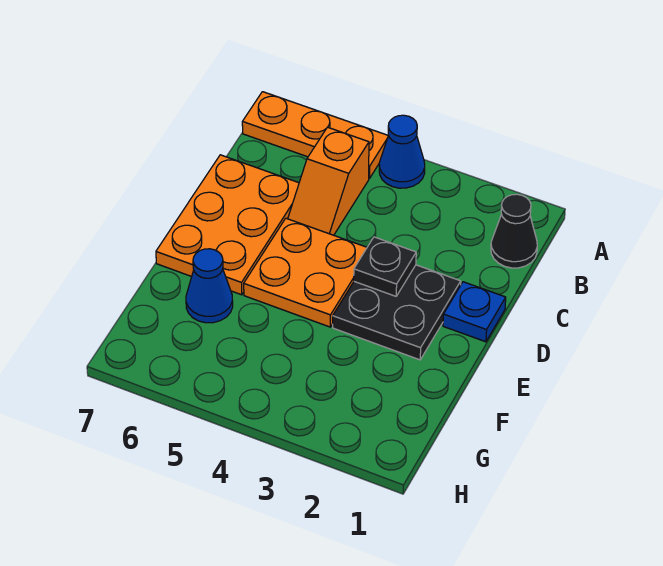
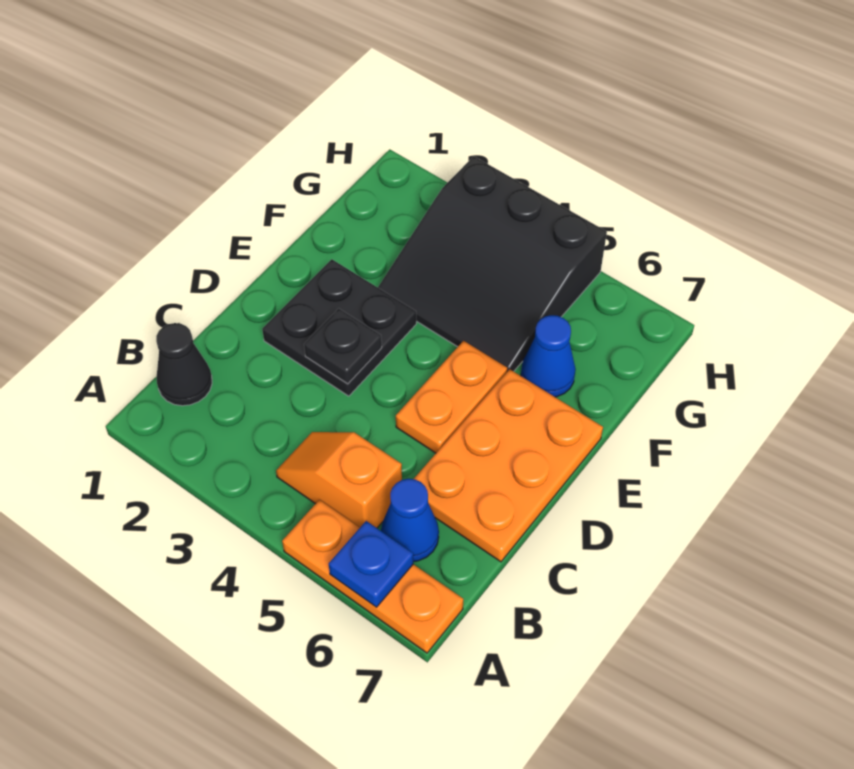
blue cone A4 level 1 -> blue cone B6 level 1
orange slope B5:C5 level 1 top B -> orange slope B4:B5 level 1 top 5
blue plate D1 level 1 -> blue plate A6 level 2
orange plate D4:E5 level 1 -> orange plate D5:E5 level 1
none -> black slope F3:H5 level 1 top H

